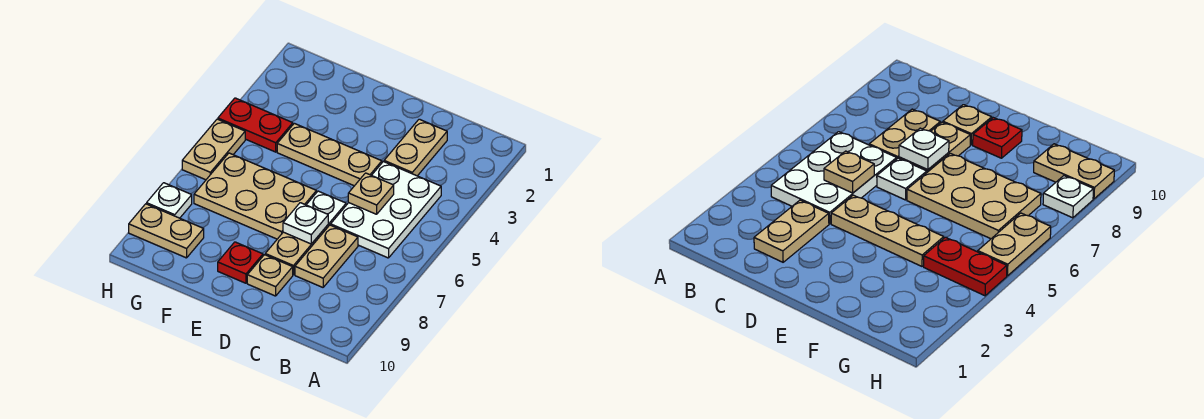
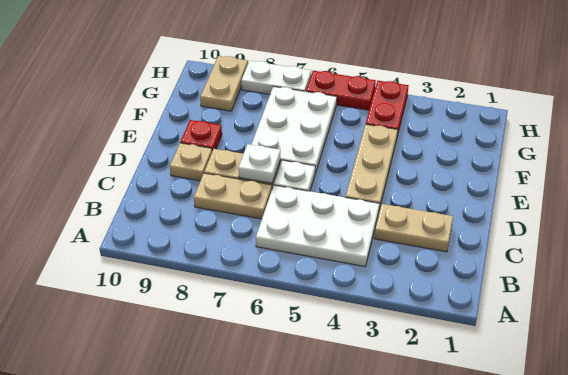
tan plate C5 level 2 -> none
tan plate E6:G7 level 1 -> white plate E6:G7 level 1
tan plate H5:H6 level 1 -> red plate H5:H6 level 1
white plate H8 level 1 -> white plate H7:H8 level 1

